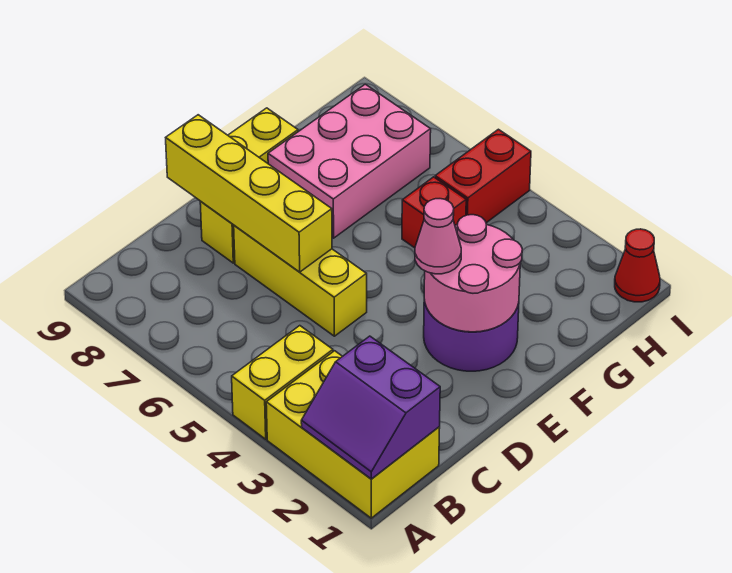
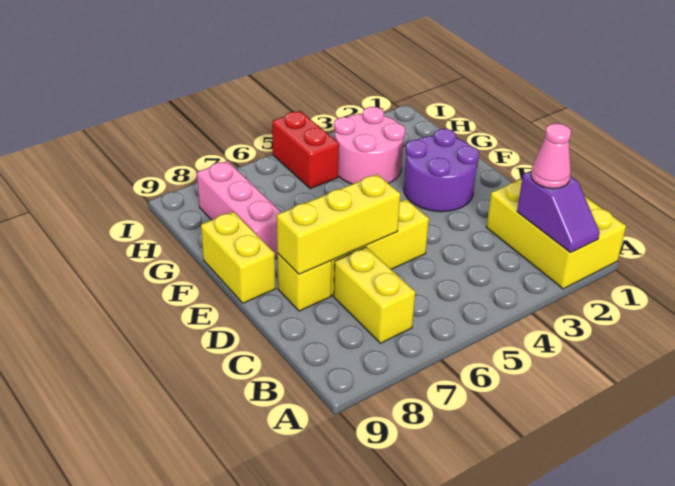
yellow brick A1:B3 level 1 -> yellow brick A1:C2 level 1
purple slope A1:B2 level 2 top B -> purple slope A2:B2 level 2 top B
yellow brick A4:B4 level 1 -> yellow brick B7:C7 level 1
yellow brick D6:D9 level 2 -> yellow brick D6:D8 level 2
pink round brick E2:F3 level 2 -> pink round brick G3:H4 level 1
pink cone E3 level 3 -> pink cone B2 level 3
pink brick F7:H8 level 1 -> pink brick F8:H8 level 1
red brick G5 level 1 -> none
red cone I1 level 1 -> none

